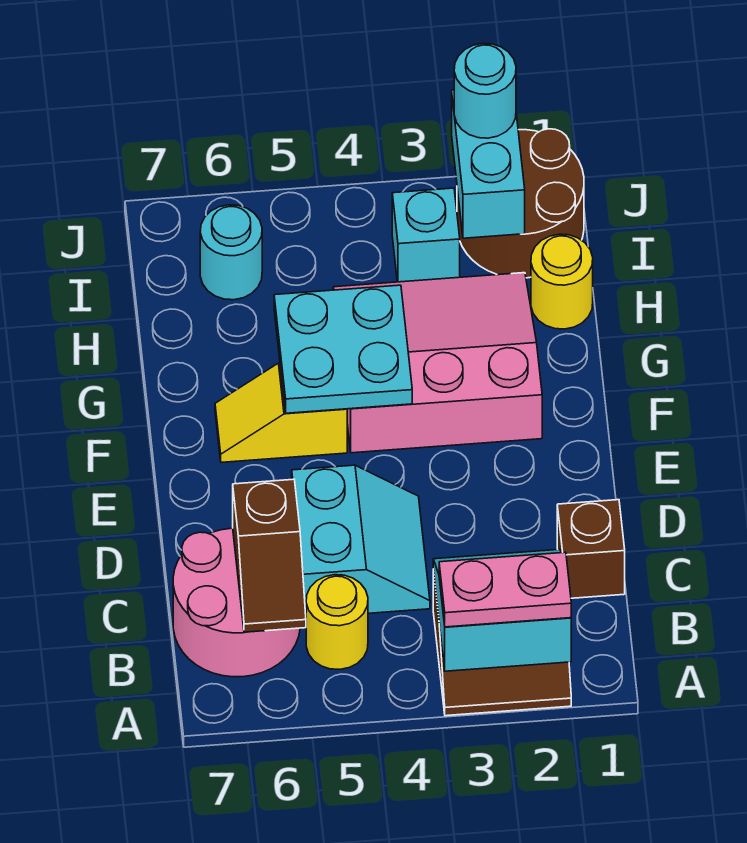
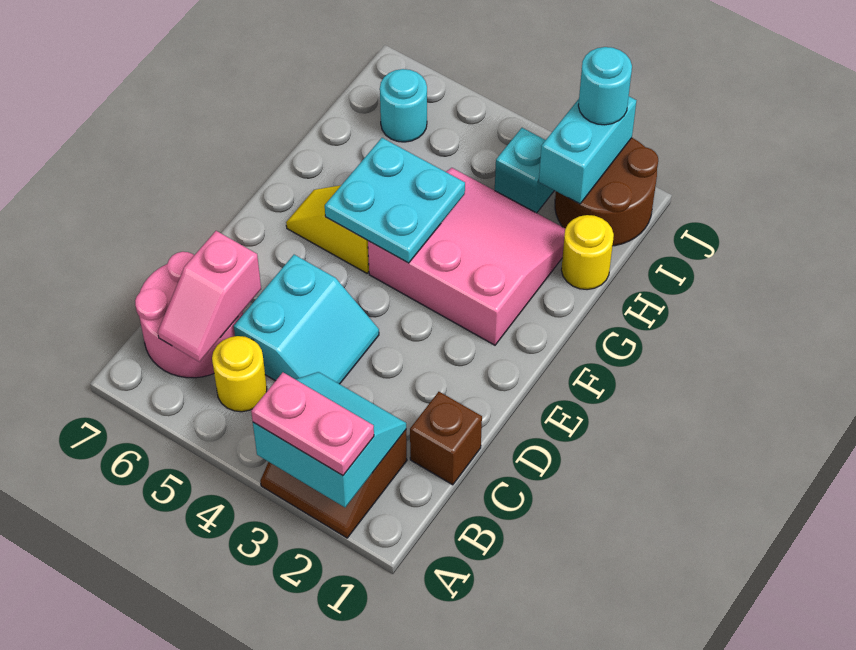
brown slope B6:C6 level 2 top C -> pink slope B6:C6 level 2 top C

